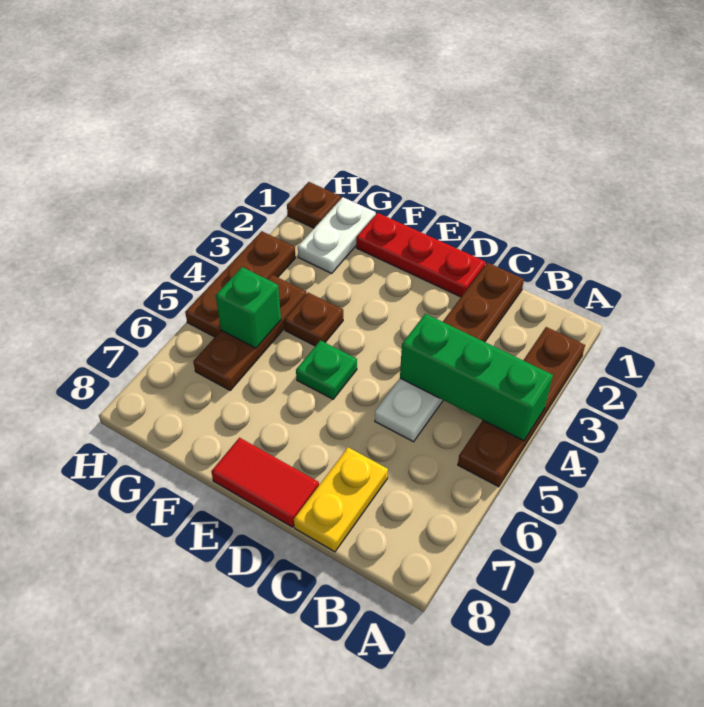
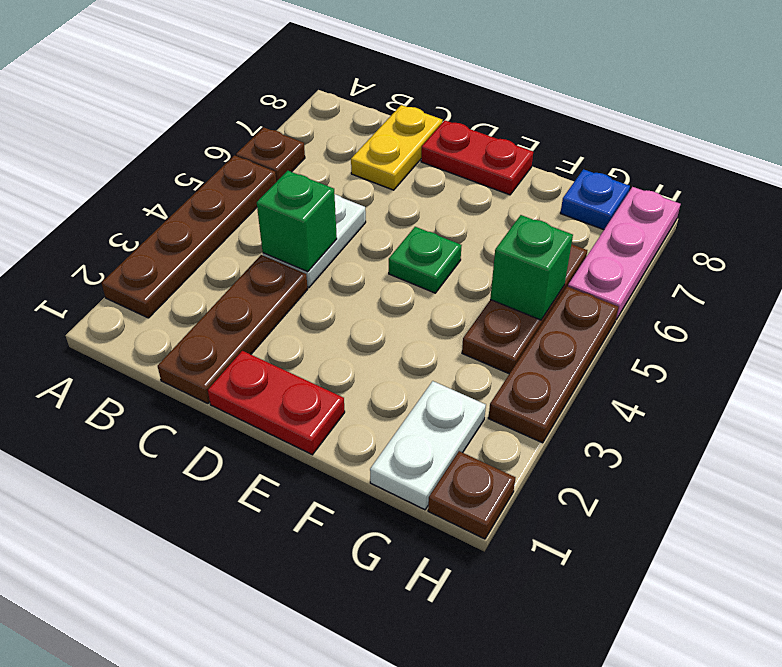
green brick A4:C4 level 2 -> green brick C4 level 2
red plate D1:F1 level 1 -> red plate D1:E1 level 1
red tile D8:E8 level 1 -> red plate D8:E8 level 1
brown plate F4 level 1 -> brown plate A6 level 1
none -> blue plate G8 level 1
none -> pink plate H6:H8 level 1

